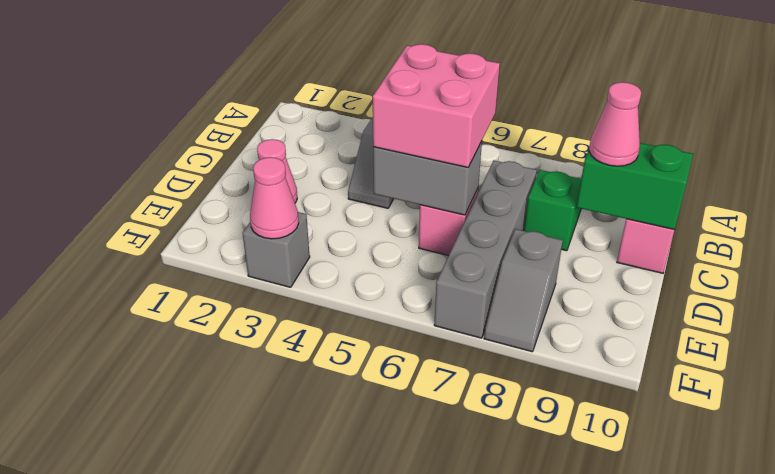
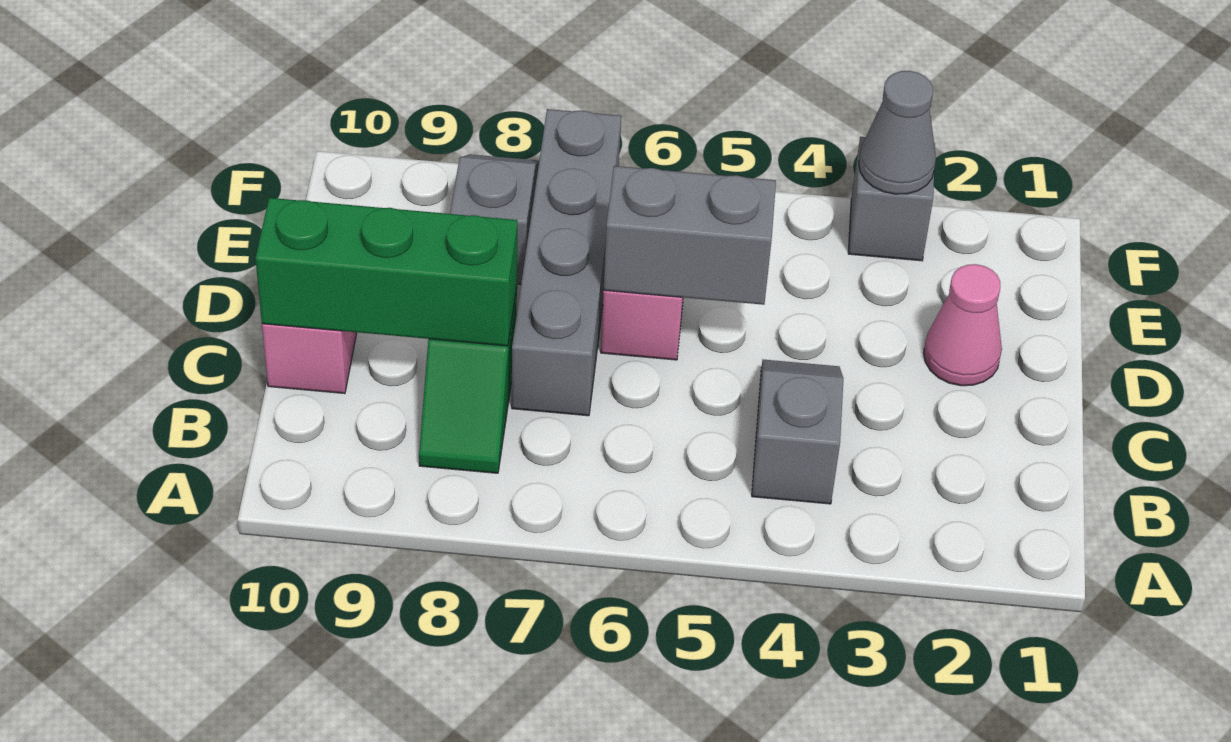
pink brick C5:D6 level 3 -> none
green brick C9:C10 level 2 -> green brick C8:C10 level 2
pink cone C9 level 3 -> none
pink cone F3 level 2 -> grey cone F3 level 2

